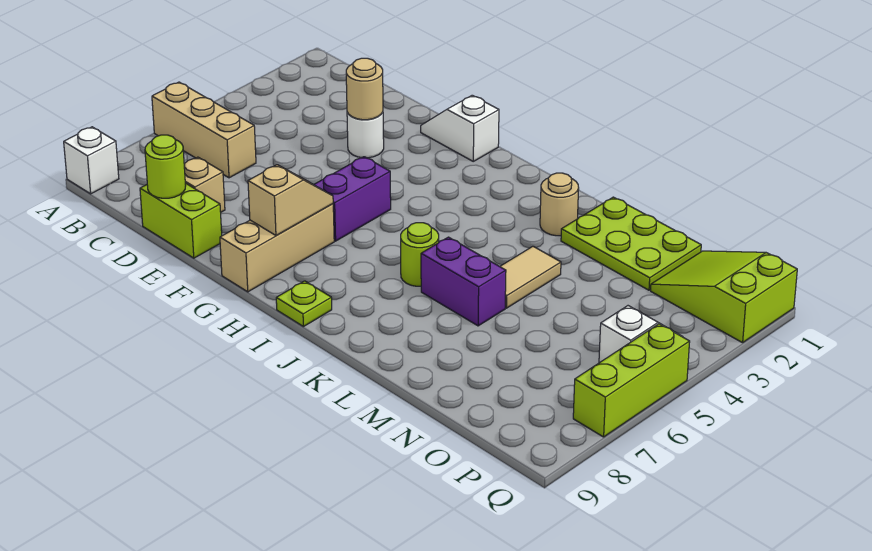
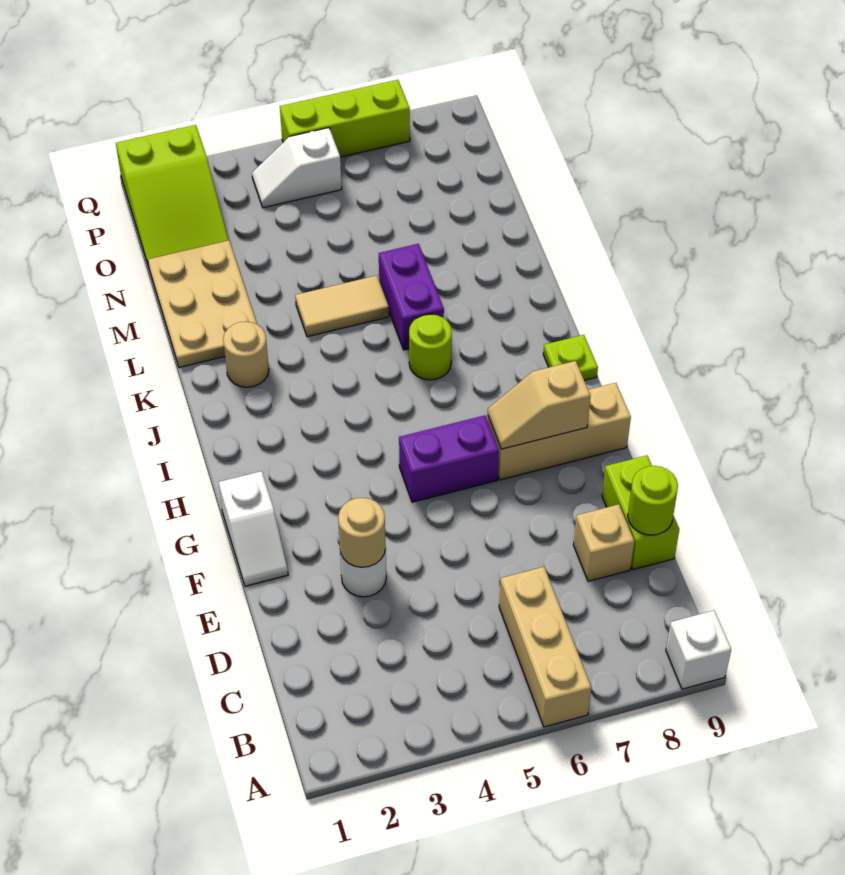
lime plate L1:N2 level 1 -> tan plate L1:N2 level 1

